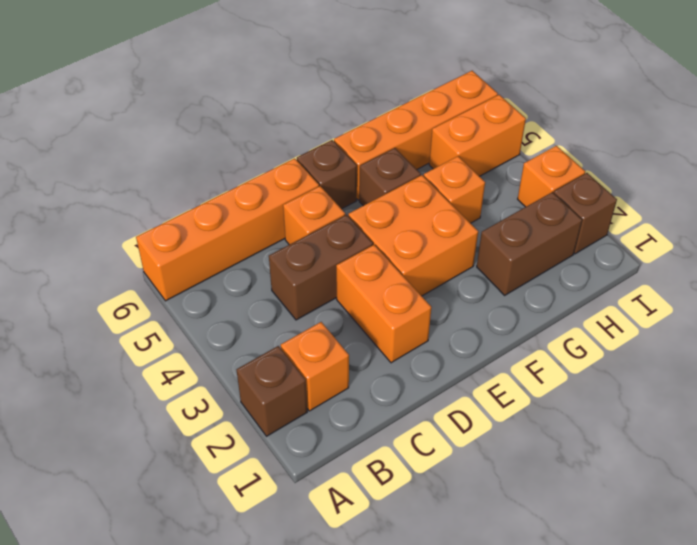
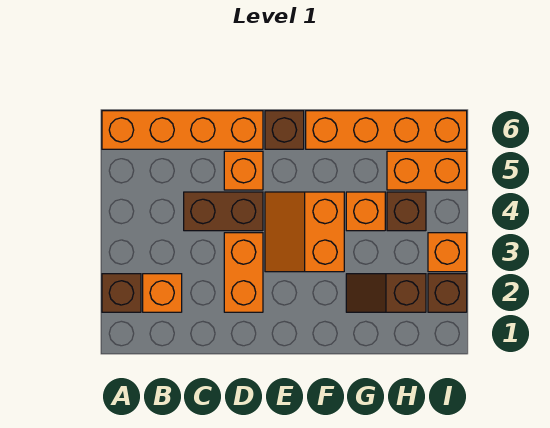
orange brick E3:F4 level 1 -> orange slope E3:F4 level 1 top F
brown brick F5 level 1 -> brown brick H4 level 1
brown brick G2:H2 level 1 -> brown slope G2:H2 level 1 top H

